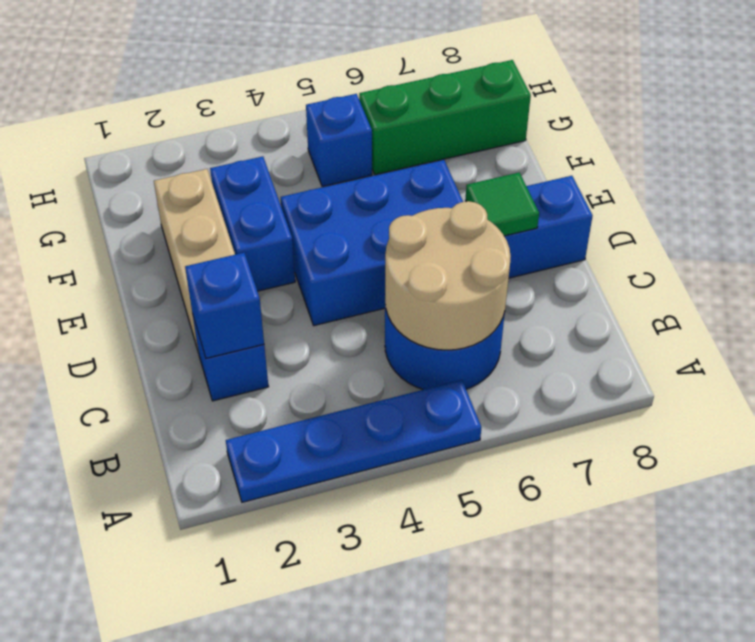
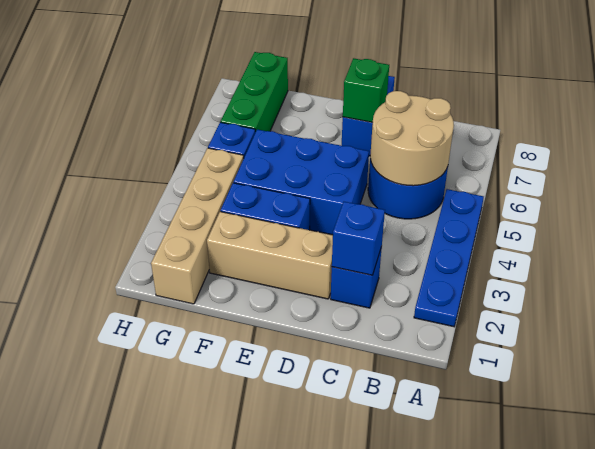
blue brick D4:E6 level 1 -> blue brick D4:F5 level 1
green tile D7 level 2 -> green brick D7 level 2
none -> tan brick G1:G4 level 1

